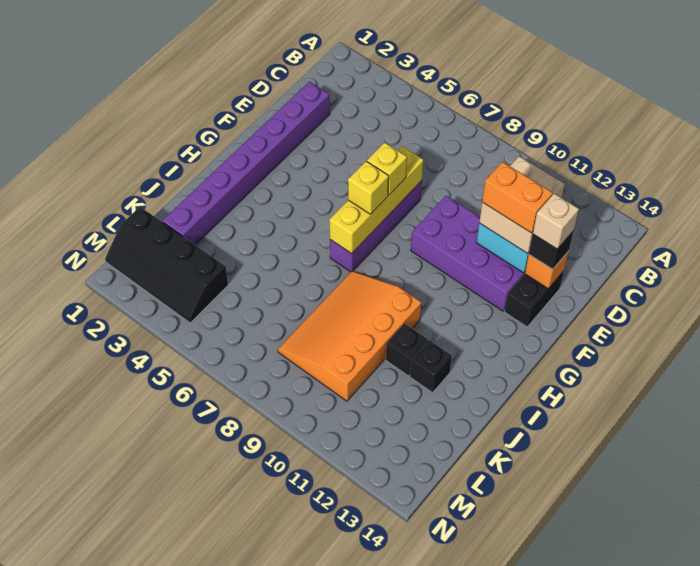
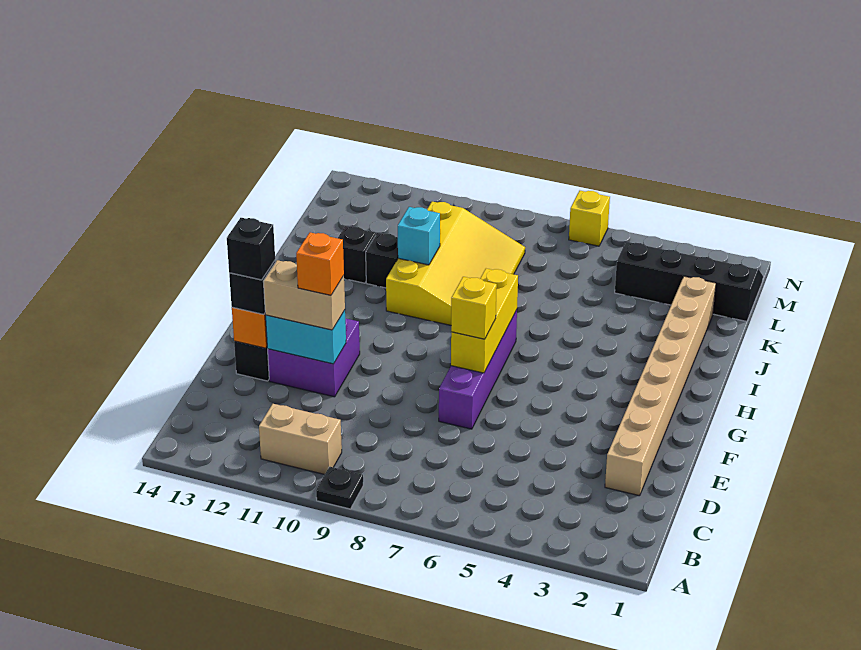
none -> black plate A9 level 1
purple brick D2:K2 level 1 -> tan brick D2:K2 level 1
yellow brick E7:H7 level 2 -> yellow brick F7:H7 level 2
purple brick E9:F12 level 1 -> purple brick E11:F12 level 1
orange brick E11:E12 level 4 -> orange brick E11 level 4
tan brick E13 level 4 -> black brick E13 level 4
yellow brick G7 level 3 -> yellow brick N6 level 1
orange slope I8:L10 level 1 top 10 -> yellow slope I8:L10 level 1 top 10
none -> cyan brick J10 level 2

